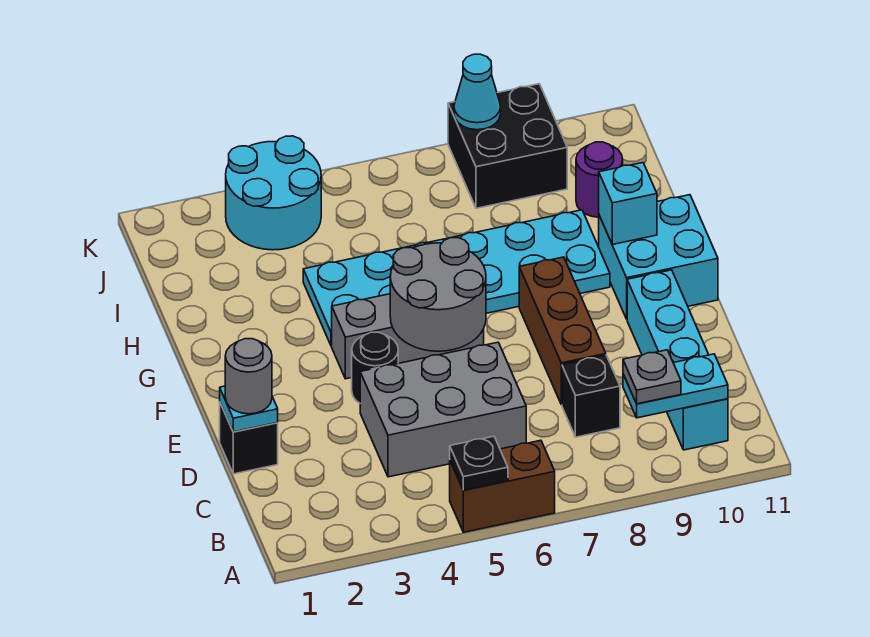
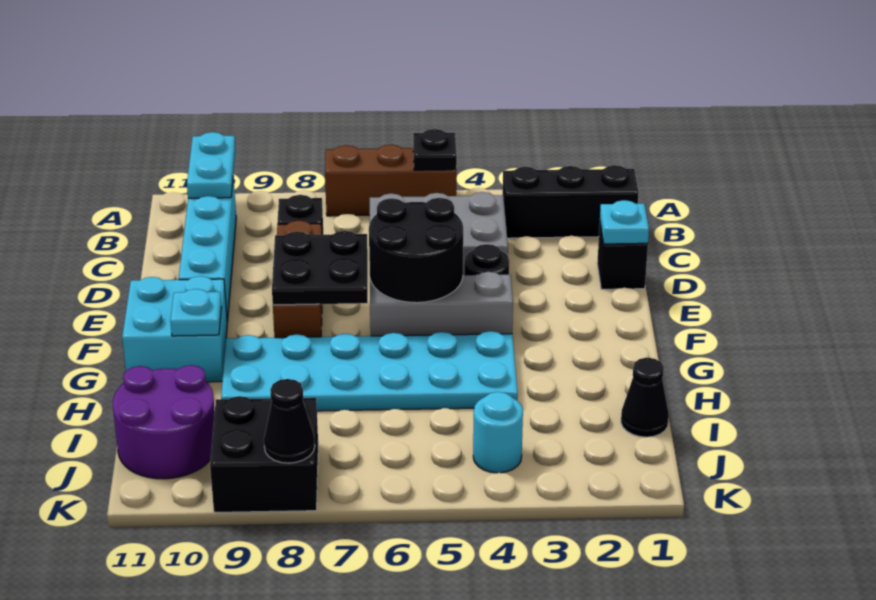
brown brick A5:A6 level 1 -> brown brick A5:A7 level 1
none -> black brick B1:B3 level 1
cyan plate B9:B10 level 2 -> cyan plate A10:B10 level 2
grey plate B9 level 3 -> none
grey round brick D1 level 3 -> none
grey round brick E5:F6 level 2 -> black round brick E5:F6 level 2
none -> black plate E7:F8 level 2
cyan brick G10 level 2 -> cyan plate G10 level 2
none -> black cone I1 level 1
purple round brick I10 level 1 -> purple round brick I10:J11 level 1
cyan round brick J3:K4 level 1 -> cyan round brick J4 level 1
cyan cone K8 level 2 -> black cone K8 level 2

